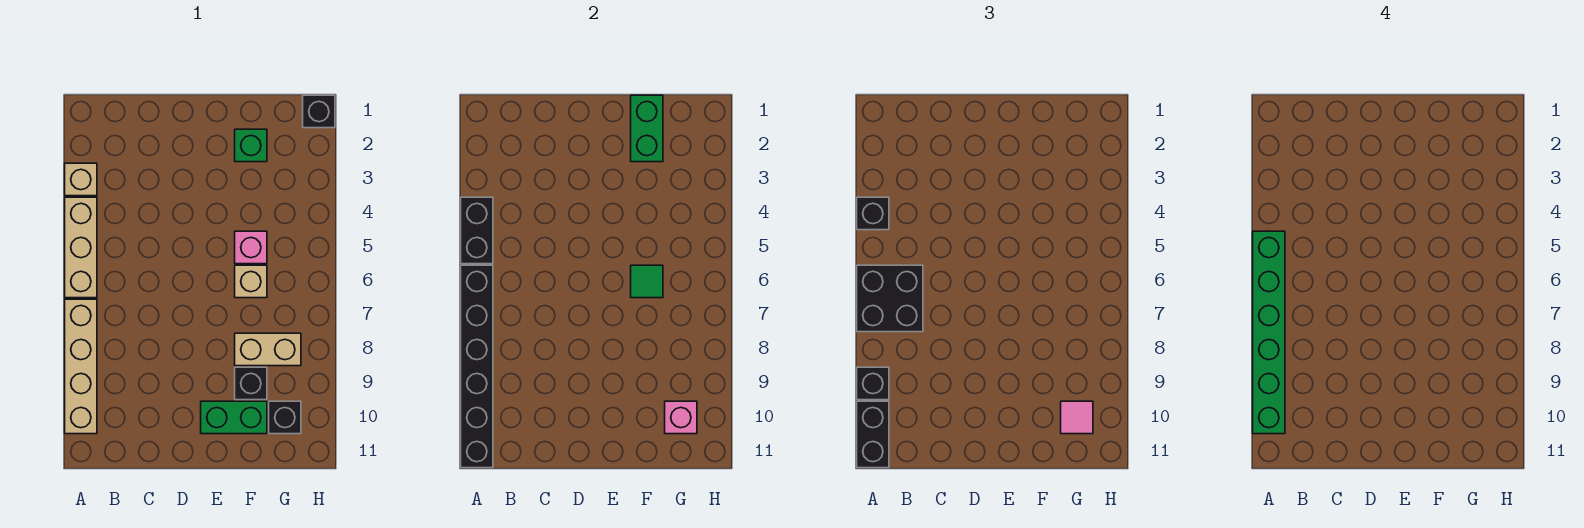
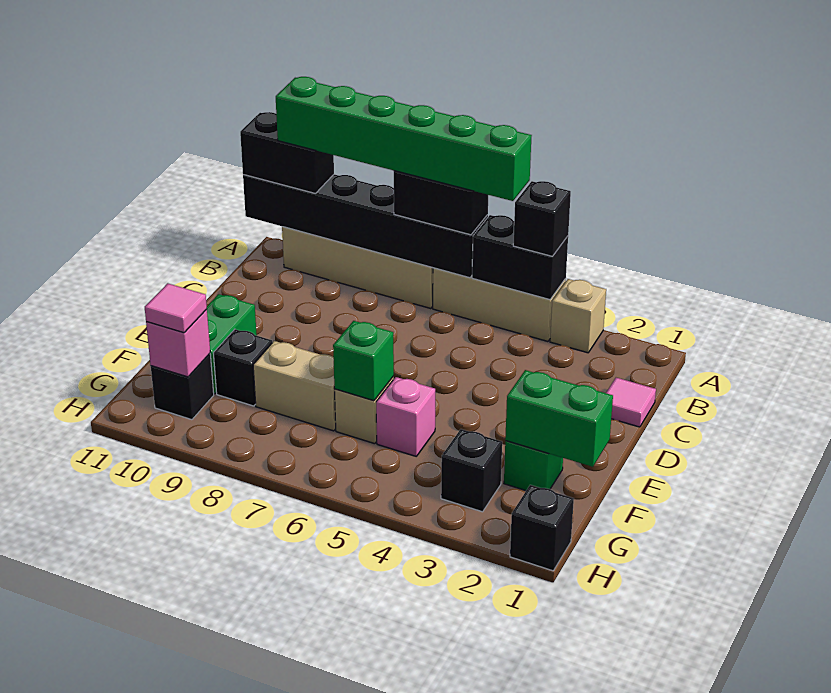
black brick A6:B7 level 3 -> black brick A6:A7 level 3
black brick A9 level 3 -> black brick G3 level 1
none -> pink tile C1 level 1
green tile F6 level 2 -> green brick F6 level 2
tan brick F8:G8 level 1 -> tan brick F7:F8 level 1

